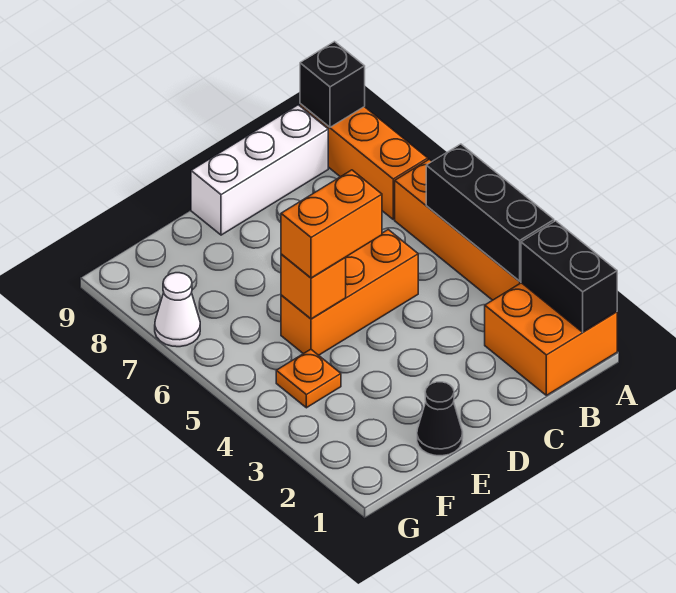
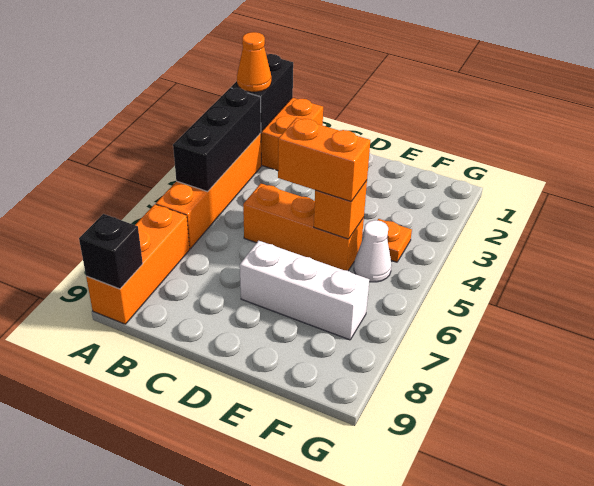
none -> orange cone A2 level 3
white brick B9:D9 level 1 -> white brick D7:F7 level 1
black cone E1 level 1 -> none
white cone G7 level 1 -> white cone F5 level 1

